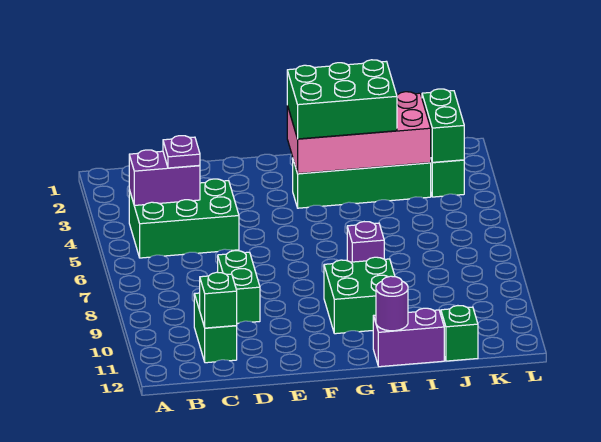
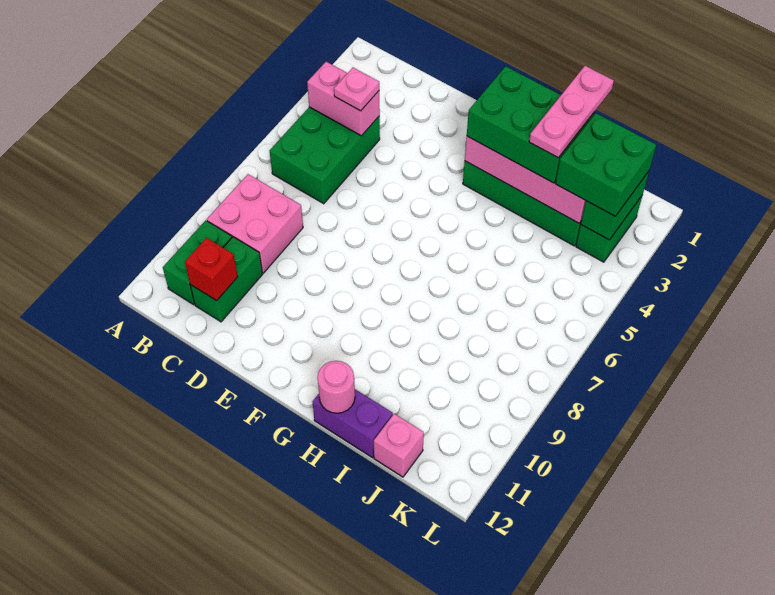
green brick B4:D5 level 1 -> green brick B4:C6 level 1
purple brick B4:C4 level 2 -> pink brick B4:C4 level 2
none -> pink brick B8:C9 level 1
purple plate C4 level 3 -> pink plate C4 level 3
green brick C11 level 2 -> red brick C11 level 2
green brick D8:D9 level 1 -> green brick B10:B11 level 1
green brick G9:H10 level 1 -> green brick J2:K3 level 3
purple brick H7 level 1 -> none
purple round brick H12 level 2 -> pink round brick H12 level 2
none -> pink plate I1:I3 level 4
green brick J12 level 1 -> pink brick J12 level 1

